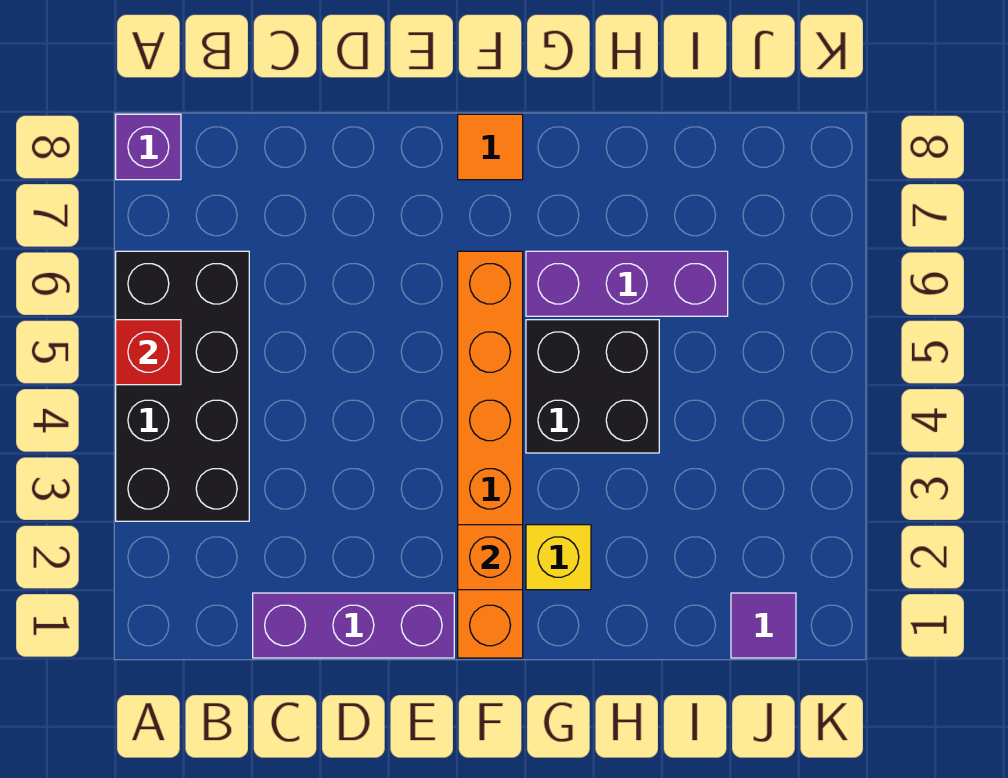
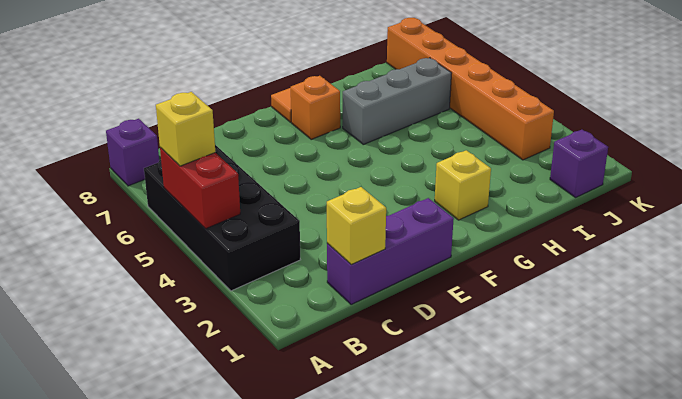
red brick A5 level 2 -> red brick A4:A5 level 2
none -> yellow brick A5 level 3
none -> yellow brick C1 level 2
orange brick F1:F6 level 1 -> orange brick J3:J8 level 1
orange brick F2 level 2 -> orange brick F7 level 1
black brick G4:H5 level 1 -> none
purple brick G6:I6 level 1 -> grey brick G6:I6 level 1
purple tile J1 level 1 -> purple brick J1 level 1

